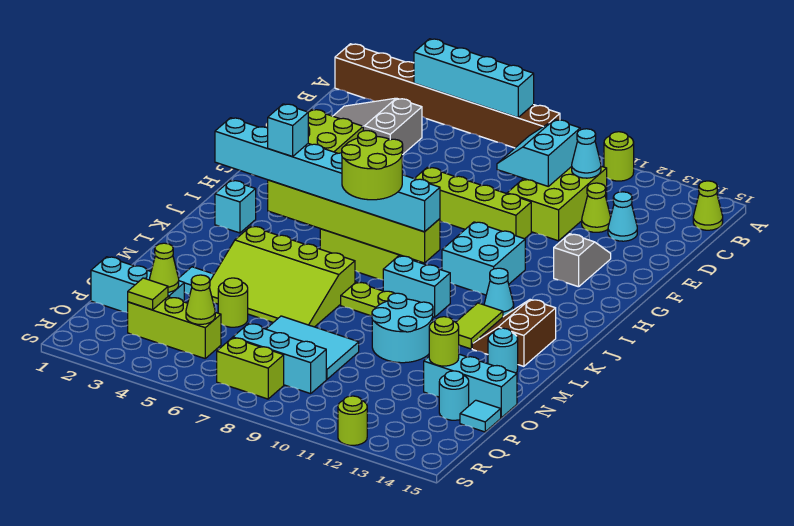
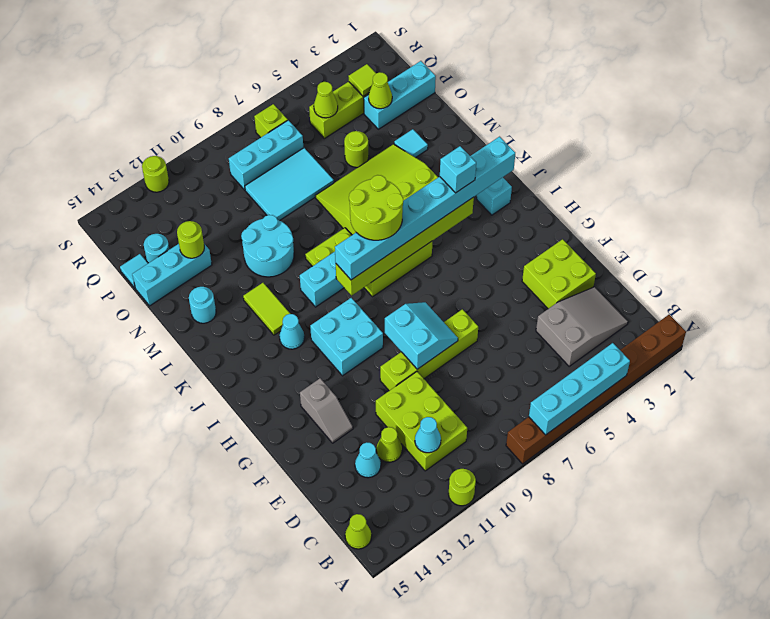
cyan slope C9:D10 level 2 top 10 -> cyan slope F8:G9 level 2 top 9
brown slope K13:L14 level 1 top 14 -> none
lime brick R7:R8 level 1 -> lime brick R7 level 1

